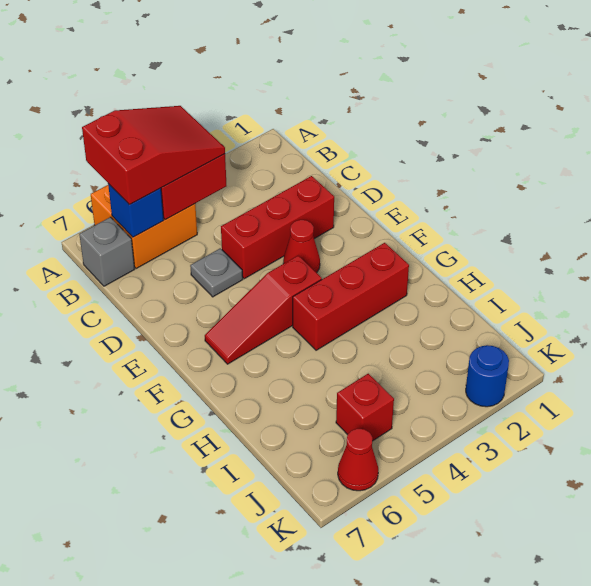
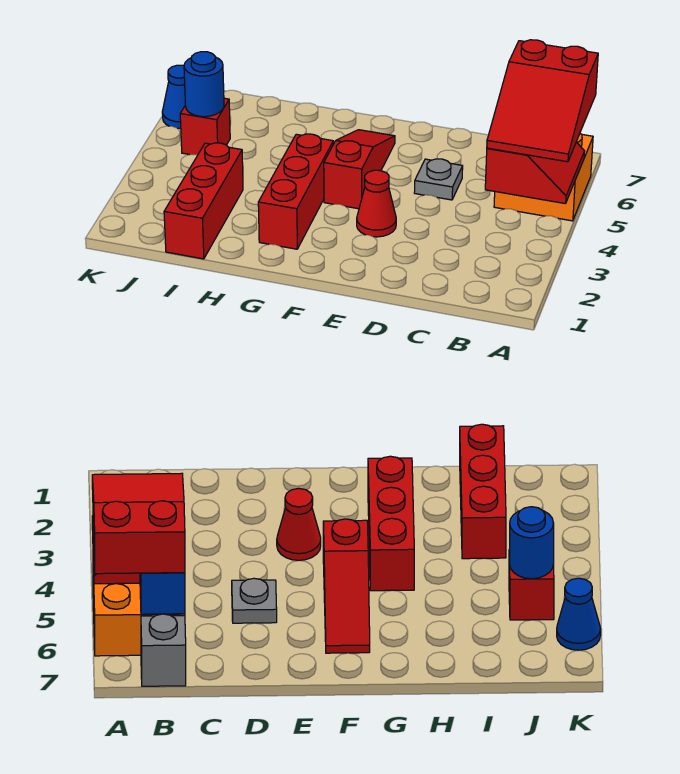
red brick D2:D4 level 1 -> red brick I1:I3 level 1
blue round brick K2 level 1 -> blue round brick J5 level 2
red cone K6 level 1 -> blue cone K6 level 1

